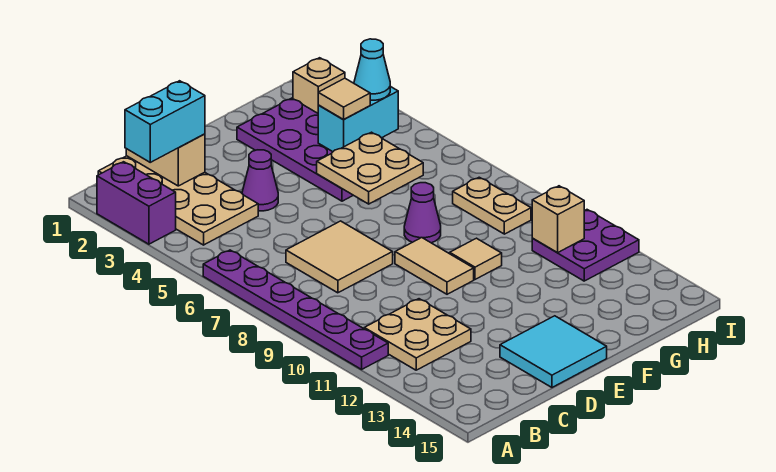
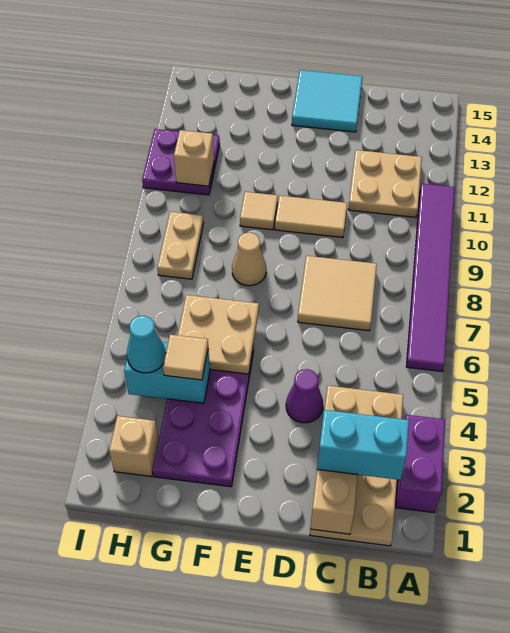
purple plate A6:A11 level 1 -> purple tile A6:A11 level 1
tan tile E9:E10 level 1 -> tan tile D10:E10 level 1
purple cone F8 level 1 -> tan cone F8 level 1

